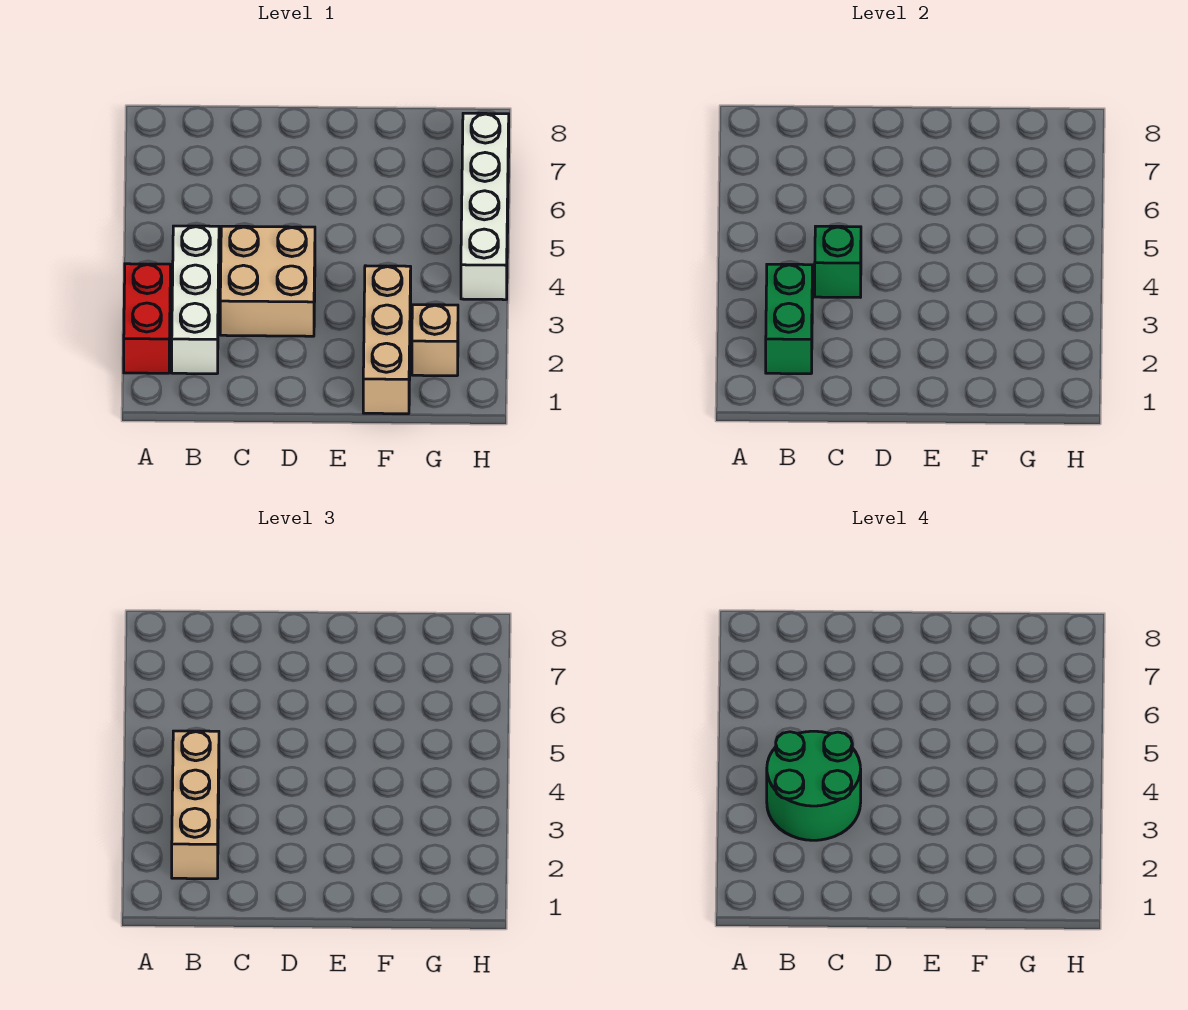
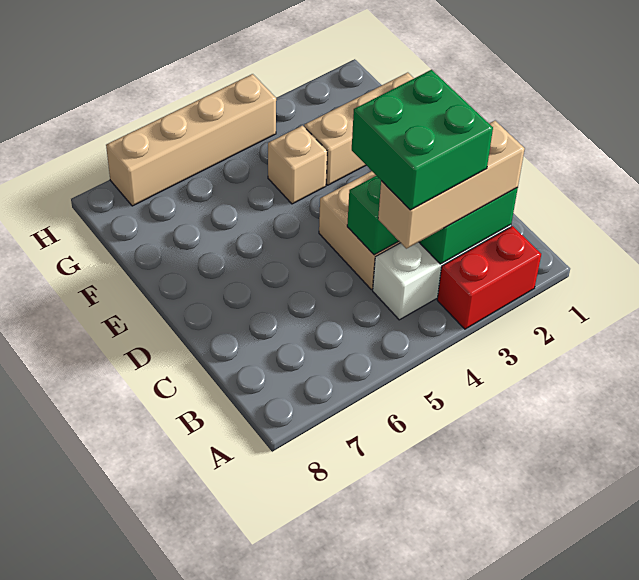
green round brick B3:C4 level 4 -> green brick B3:C4 level 4
tan brick G2 level 1 -> tan brick F4 level 1
white brick H4:H7 level 1 -> tan brick H4:H7 level 1

